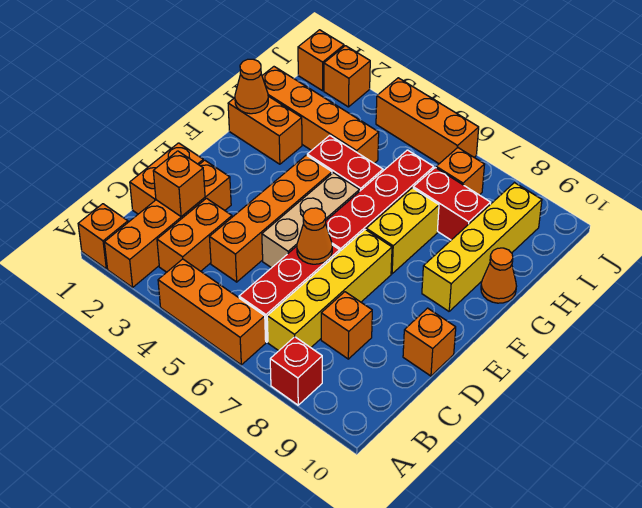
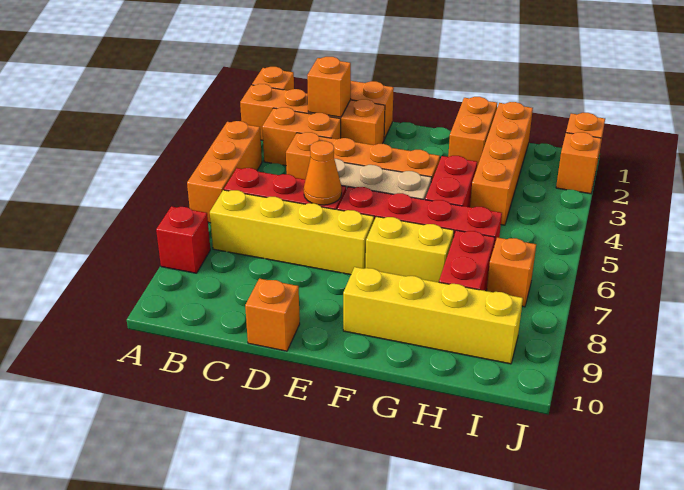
orange brick C8 level 1 -> none
orange cone G1 level 2 -> none
orange cone G10 level 1 -> none
orange brick J4:J6 level 1 -> none

